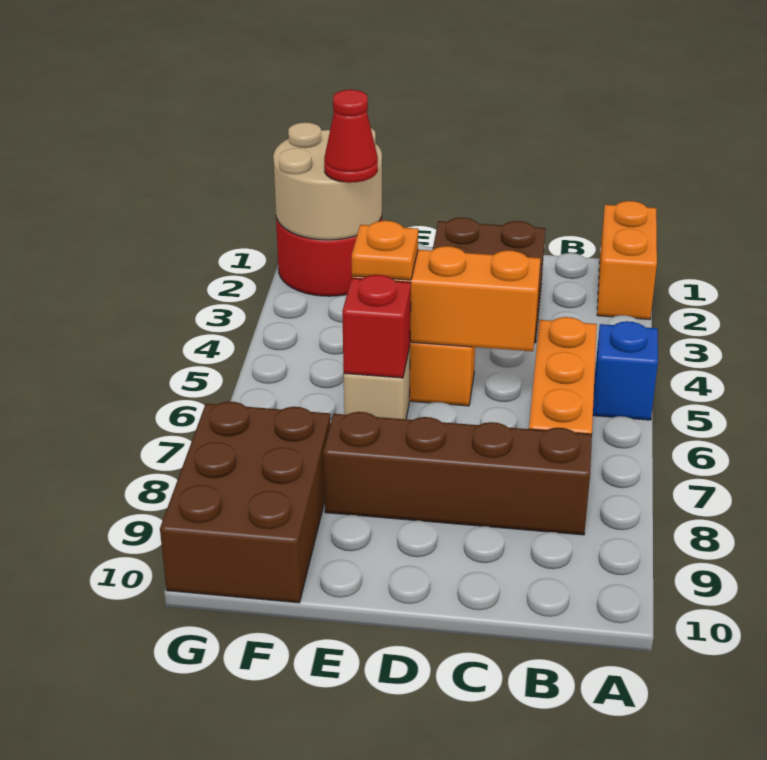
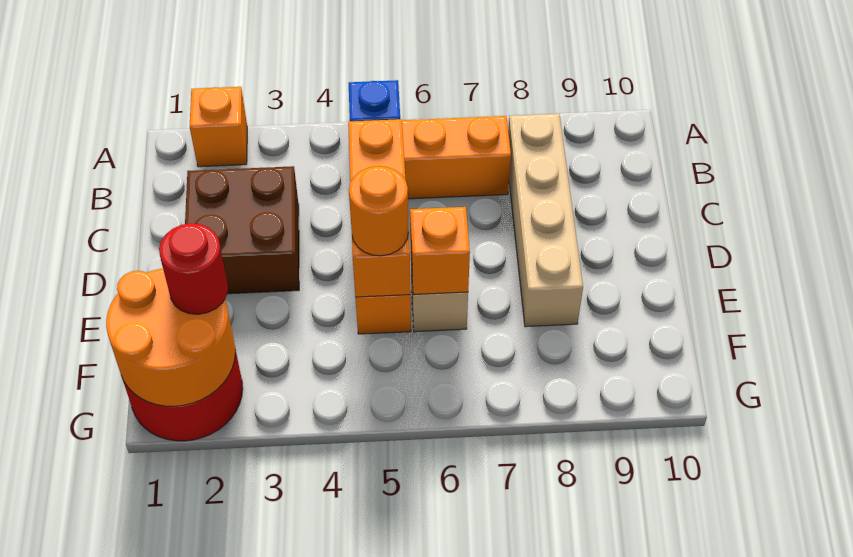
orange brick A1:A2 level 1 -> orange brick A2 level 1
brown brick B8:E8 level 1 -> tan brick B8:E8 level 1
orange plate E5 level 3 -> orange round brick E5 level 3
red brick E6 level 2 -> orange brick E6 level 2
tan round brick F1:G2 level 2 -> orange round brick F1:G2 level 2
red cone F2 level 3 -> red round brick F2 level 3
brown brick F8:G10 level 1 -> none

